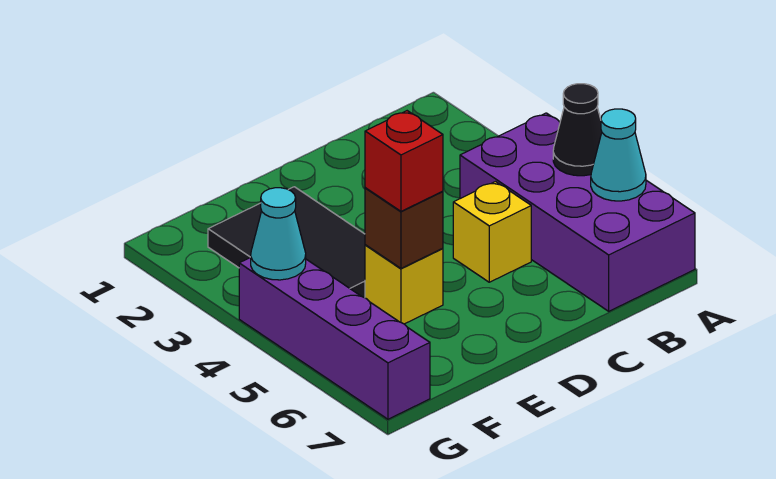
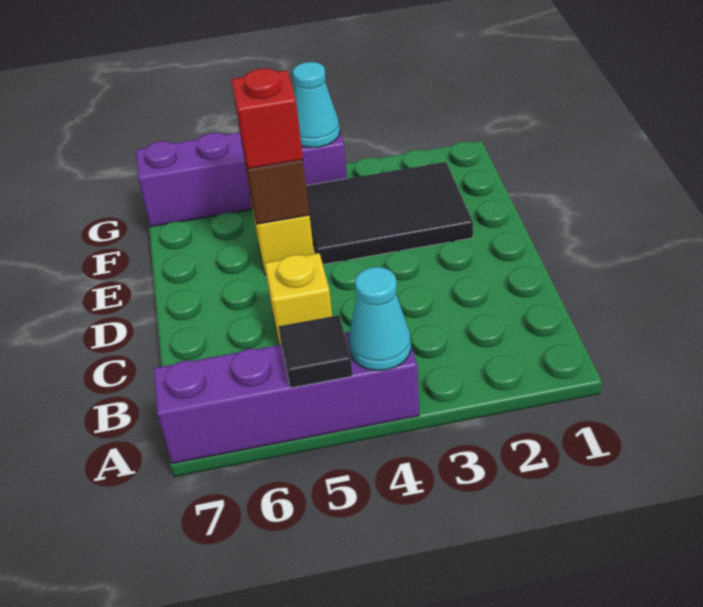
purple brick A4:B7 level 1 -> purple brick A4:A7 level 1
black cone A5 level 2 -> black tile A5 level 2
cyan cone A6 level 2 -> cyan cone A4 level 2

